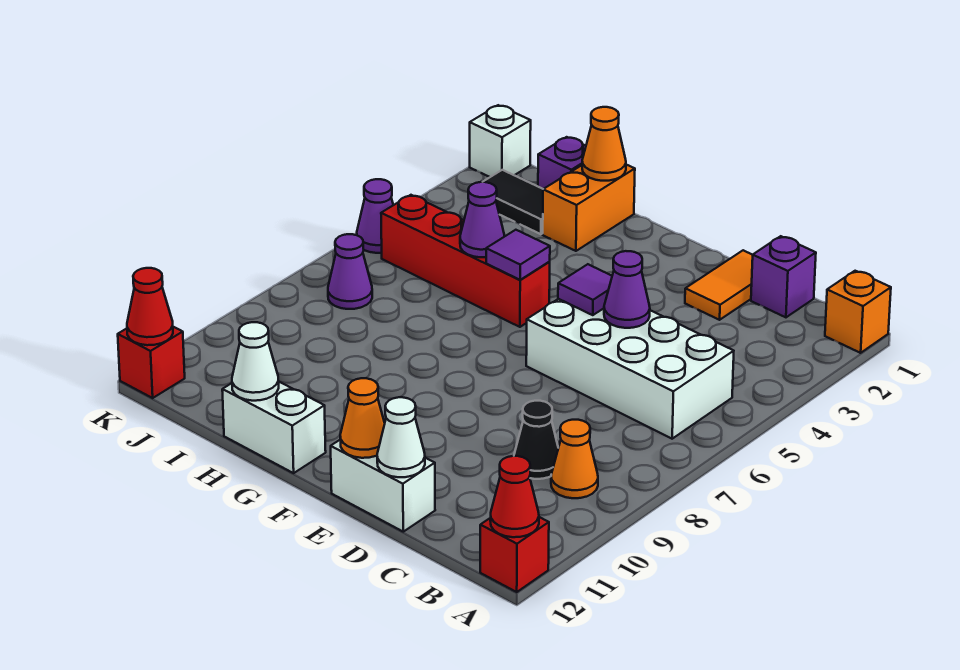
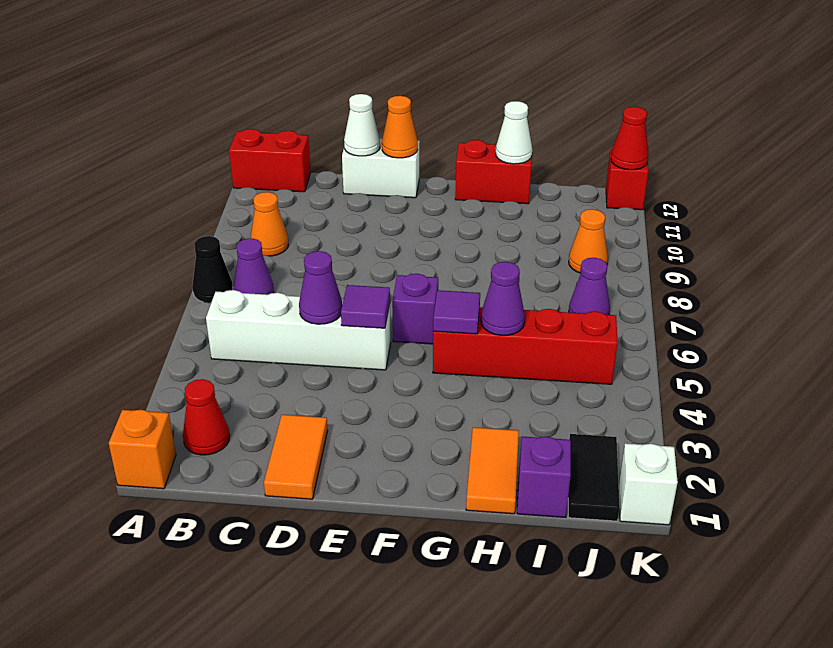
red brick A12 level 1 -> red brick A12:B12 level 1
red cone A12 level 2 -> red cone B2 level 1
white brick B5:E6 level 1 -> white brick B5:E5 level 1
purple brick C1 level 1 -> purple brick F6 level 1
black cone C9 level 1 -> black cone A7 level 1
white brick G12:H12 level 1 -> red brick G12:H12 level 1
orange brick H1:H2 level 1 -> orange tile H1:H2 level 1
orange cone H1 level 2 -> orange cone J9 level 1
black tile I2:J2 level 1 -> black tile J1:J2 level 1
purple cone K5 level 1 -> purple cone B7 level 1

